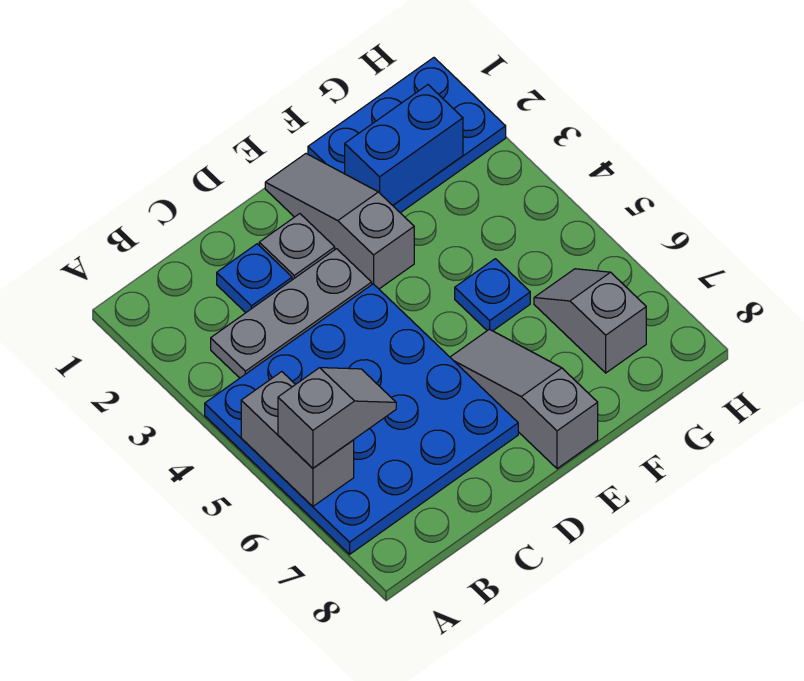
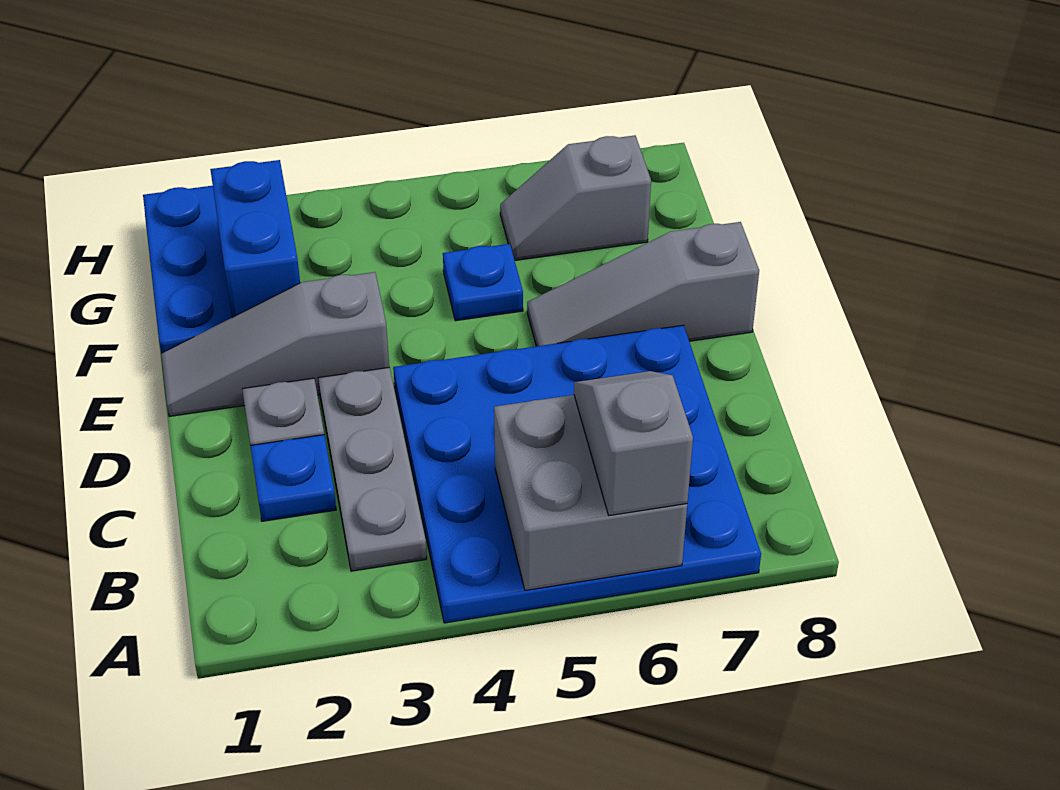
grey brick A5:A6 level 2 -> grey brick A5:B6 level 2

